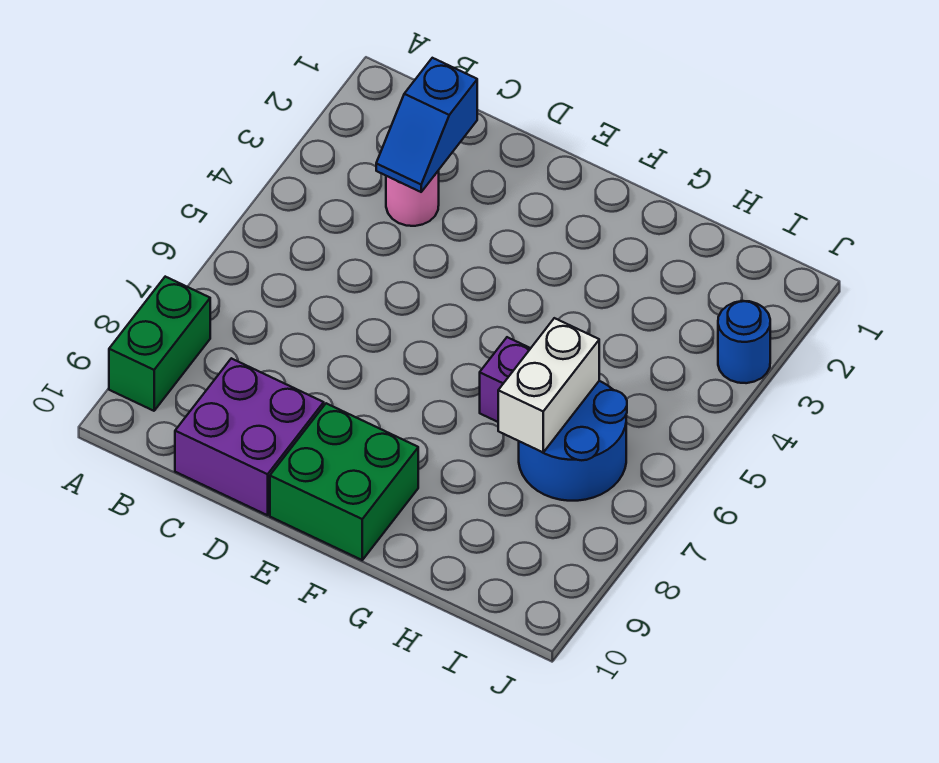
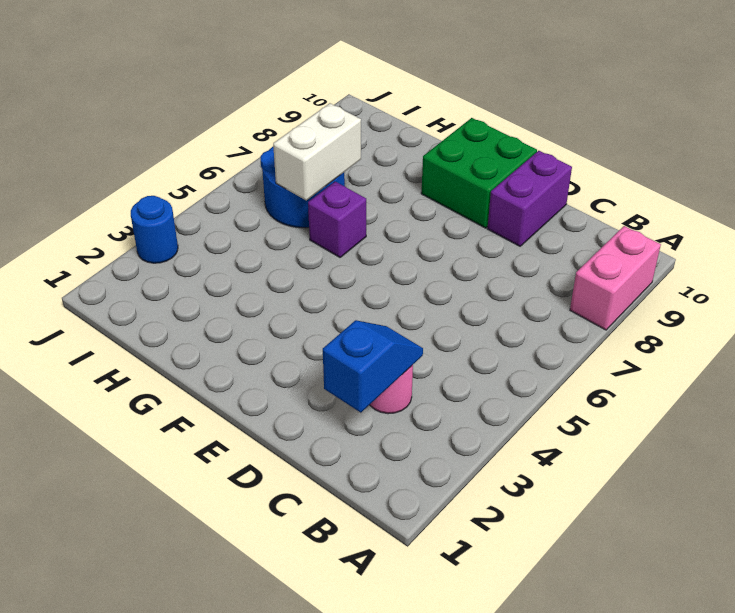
green brick A8:A9 level 1 -> pink brick A8:A9 level 1
purple brick C9:D10 level 1 -> purple brick D9:D10 level 1

